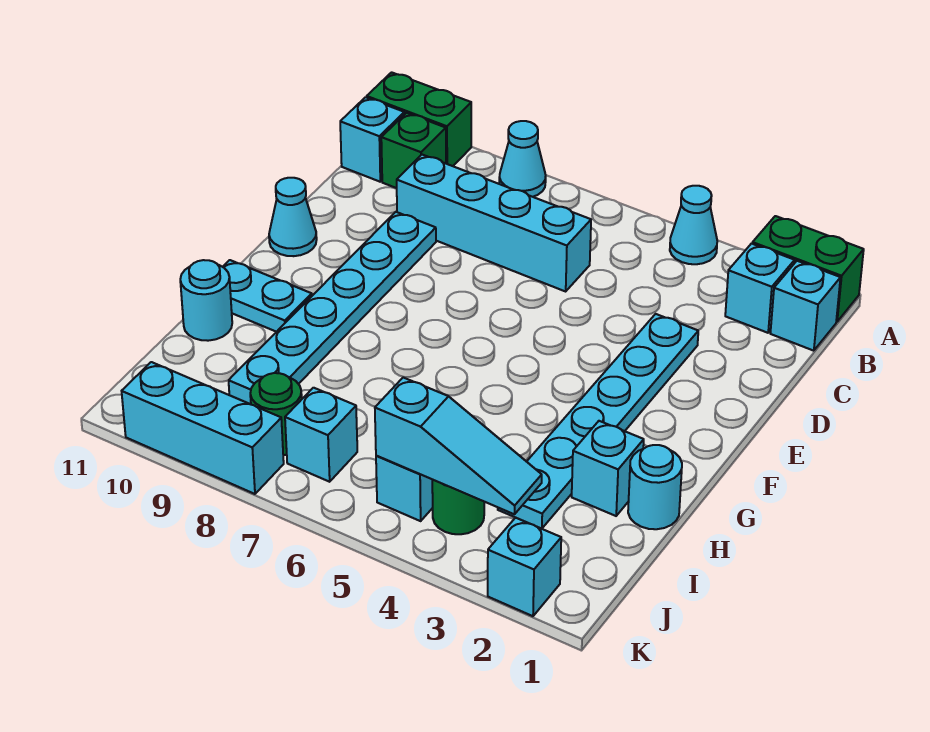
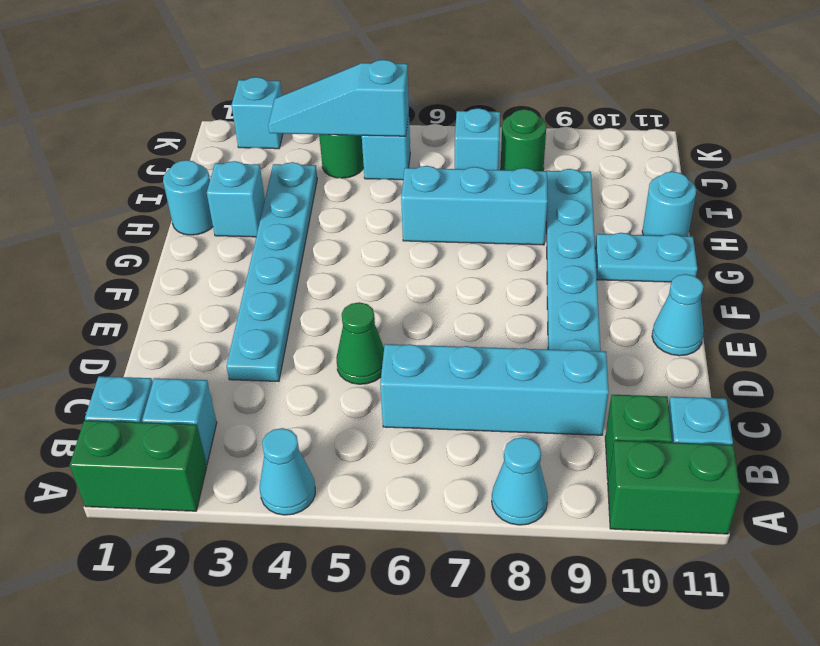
none -> green cone D5 level 1
cyan brick K8:K10 level 1 -> cyan brick H6:H8 level 1

